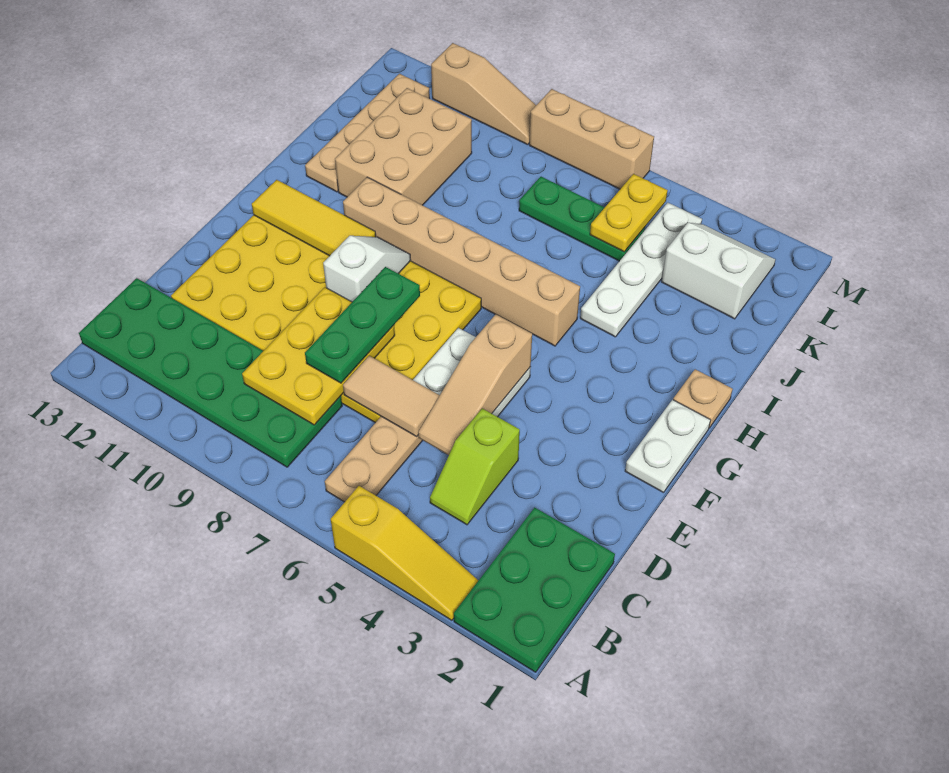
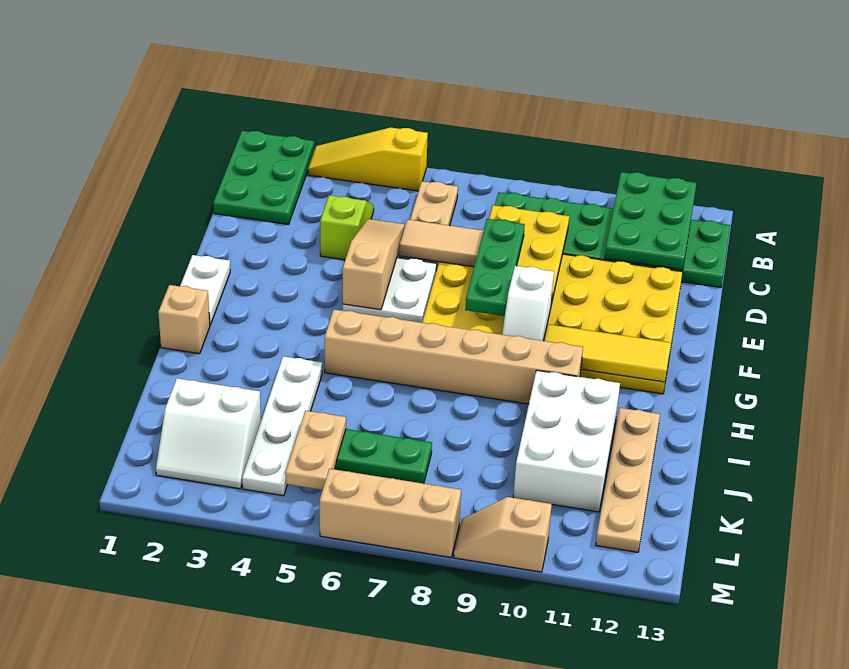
none -> green plate A11:C12 level 2
tan plate H1 level 1 -> tan brick H1 level 1
tan brick I10:K11 level 1 -> white brick I10:K11 level 1
yellow plate K5:L5 level 2 -> tan plate K5:L5 level 2
tan slope M9:M11 level 1 top 11 -> tan slope M9:M10 level 1 top 10

